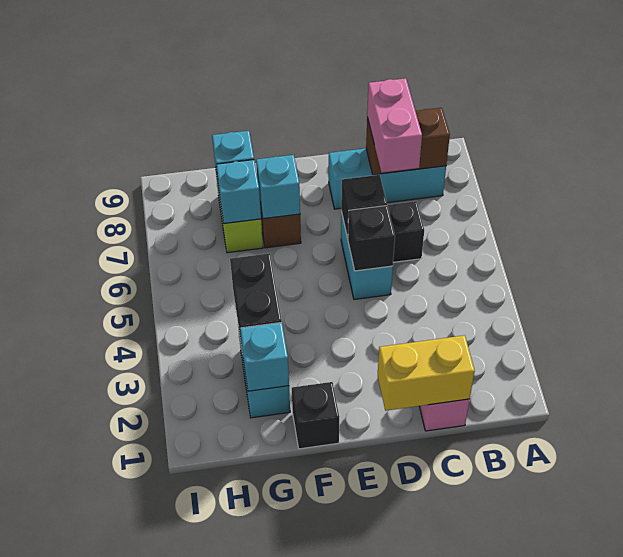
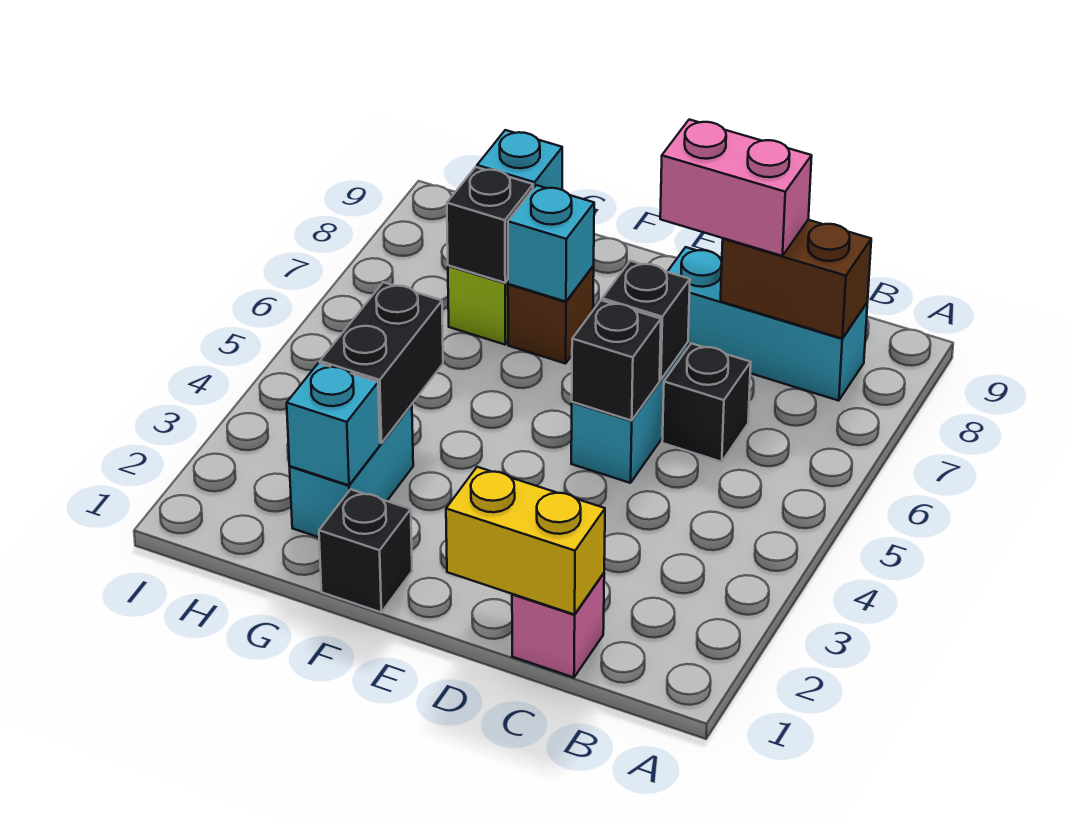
pink brick C7:C8 level 3 -> pink brick C8:D8 level 3
cyan brick G7 level 2 -> black brick G7 level 2

